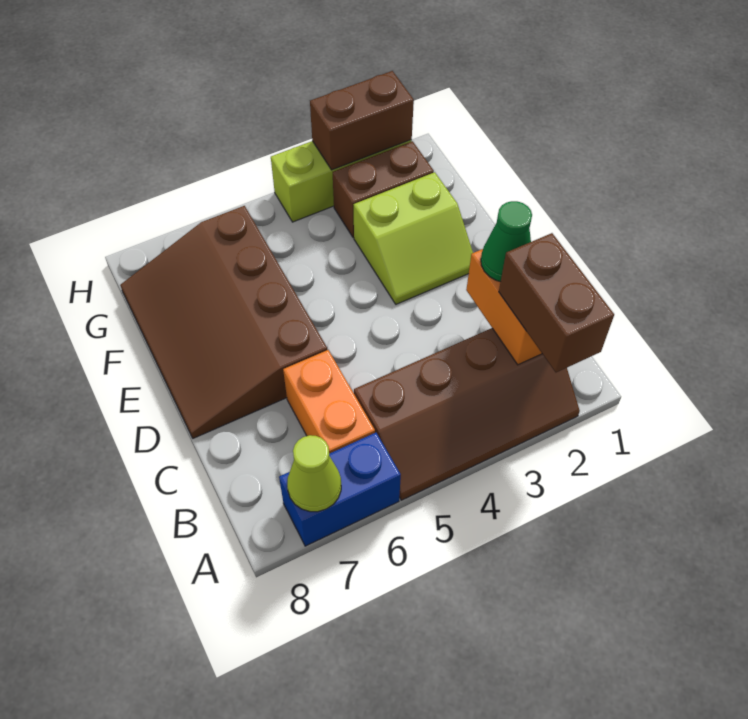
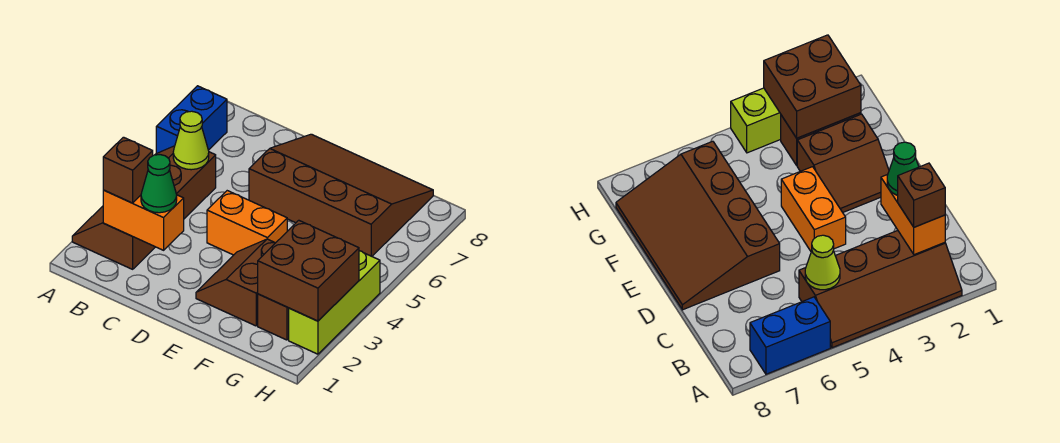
brown brick A2:B2 level 3 -> brown brick B2 level 3
lime cone A7 level 2 -> lime cone B5 level 2
orange brick B6:C6 level 1 -> orange brick D4:E4 level 1
lime slope E2:F3 level 1 top F -> brown slope E2:F3 level 1 top F
brown brick H2:H3 level 2 -> brown brick G2:H3 level 2

